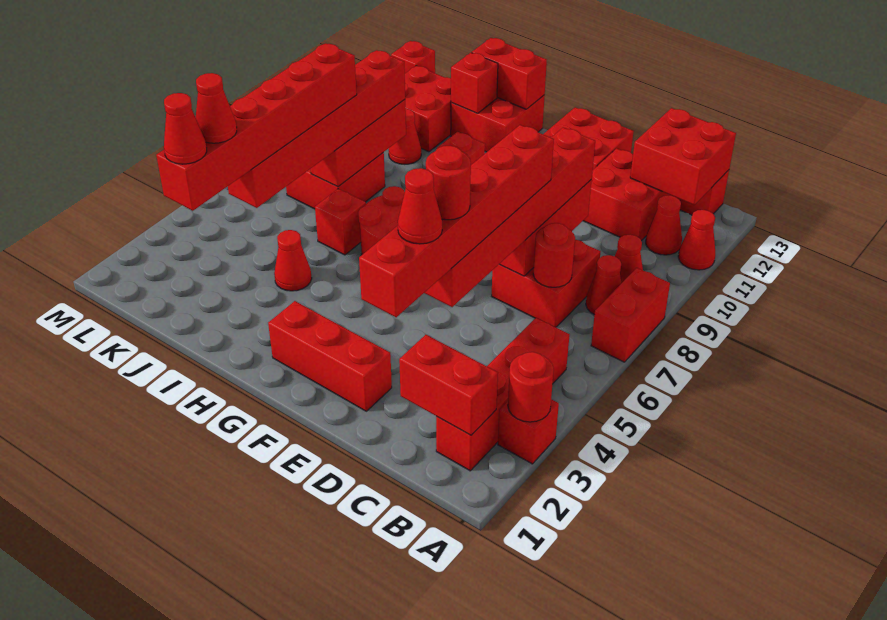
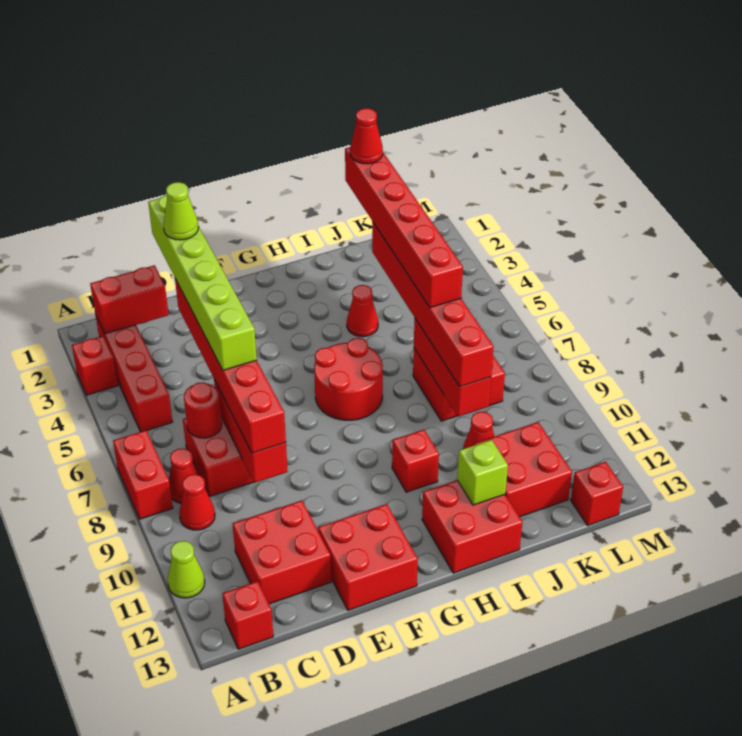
red round brick A3 level 2 -> none
red cone A11 level 1 -> lime cone A11 level 1
red cone B11 level 1 -> none
red brick B12:C13 level 2 -> none
red brick D2:D7 level 4 -> lime brick D2:D7 level 4
red cone D3 level 5 -> lime cone D3 level 5
red round brick D4 level 5 -> none
red brick E2:G2 level 1 -> none
red brick H13:I13 level 2 -> none
red brick I6 level 1 -> none
red brick I12 level 2 -> lime brick I12 level 2
red cone J3 level 5 -> none

